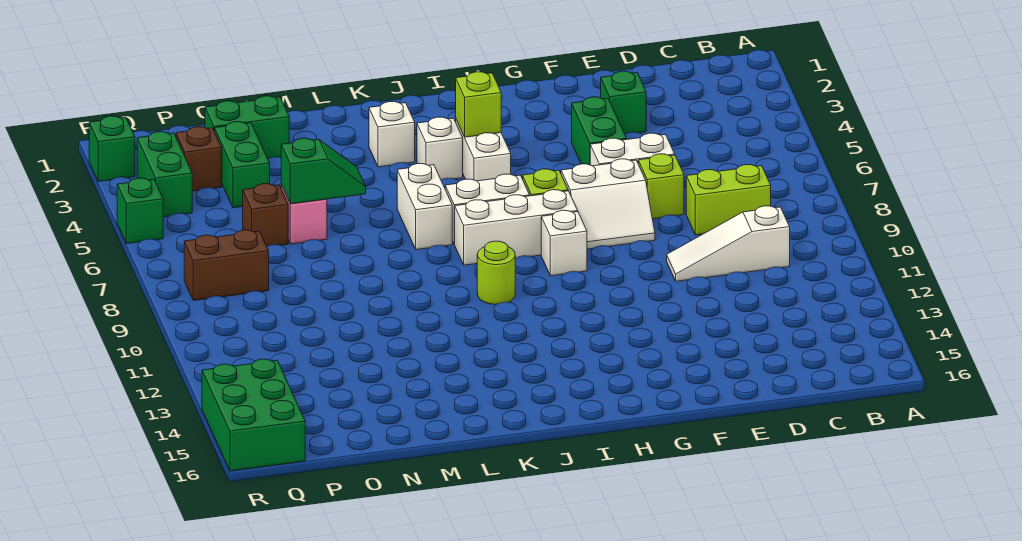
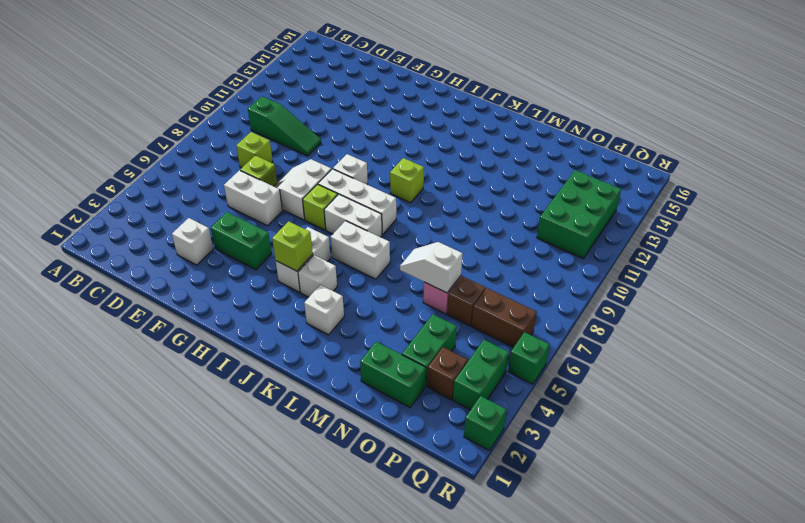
lime brick C8:D8 level 1 -> lime brick D8 level 1
white slope C10:E10 level 1 top C -> green slope C10:E10 level 1 top C
green brick E3 level 1 -> white brick E3 level 1
green brick F4:F5 level 1 -> green brick F4:G4 level 1
white slope F7:G8 level 1 top 7 -> white slope F7:G8 level 1 top G
lime round brick J10 level 1 -> lime brick J10 level 1
white brick K6:K7 level 1 -> white brick J6:K6 level 1
green slope M6:N6 level 2 top N -> white slope M6:N6 level 2 top N
brown brick P8:Q8 level 1 -> brown brick P6:Q6 level 1
green brick Q14:R16 level 1 -> green brick P11:Q13 level 1

